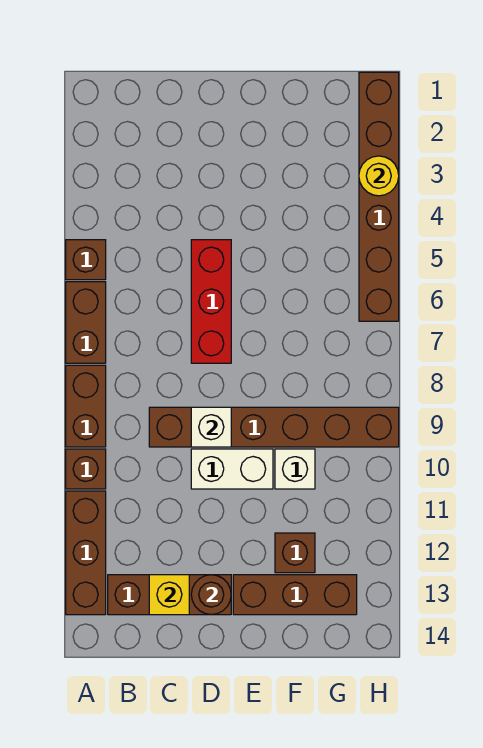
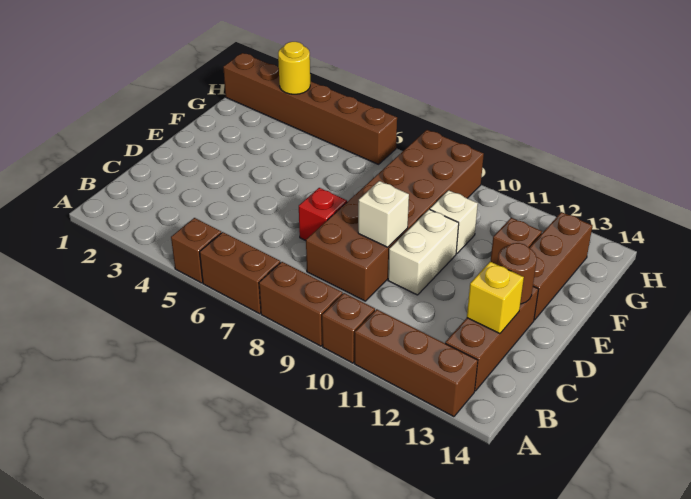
brown brick C9:H9 level 1 -> brown brick C8:H9 level 1
red brick D5:D7 level 1 -> red brick D7 level 1

